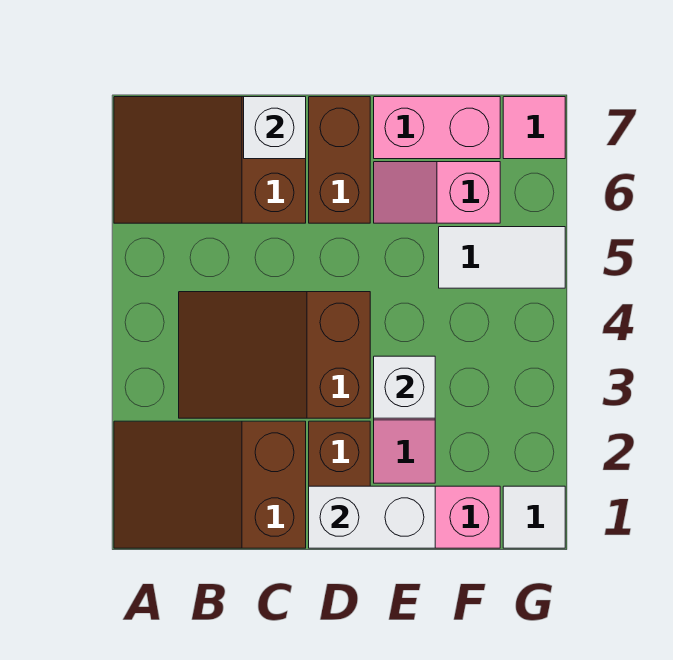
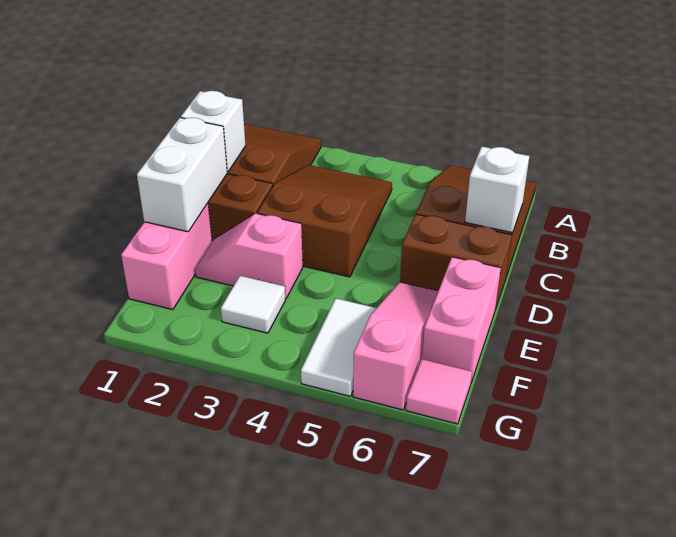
white brick E3 level 2 -> white brick C1 level 2
pink slope E6:F6 level 1 top F -> pink slope E6:G6 level 1 top G
white tile G1 level 1 -> white tile F3 level 1

